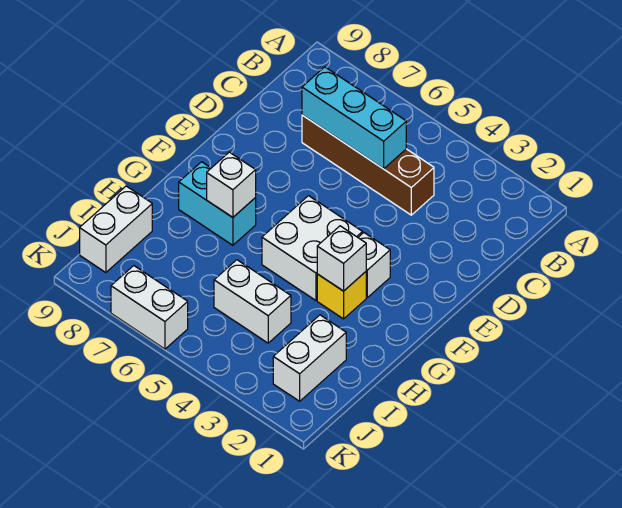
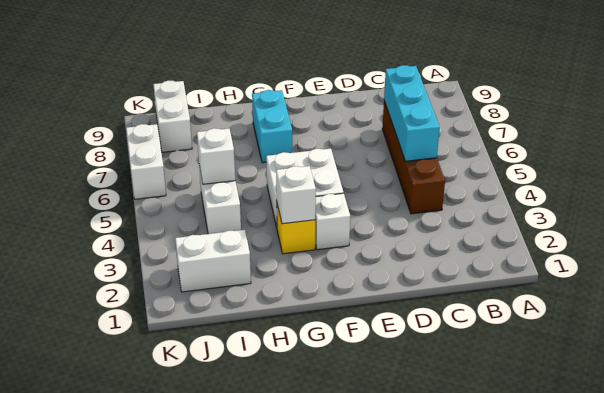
white brick G7 level 2 -> white brick I5 level 2
white brick I9:J9 level 1 -> white brick J8:J9 level 1

